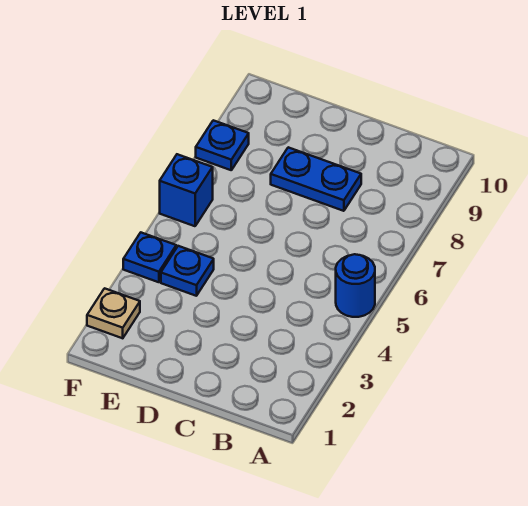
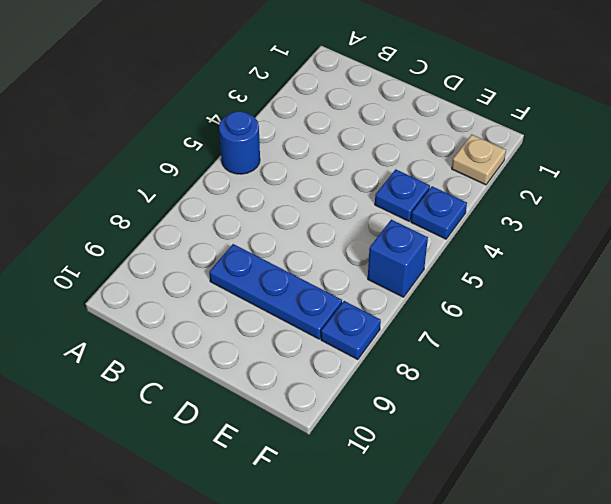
blue plate C8:D8 level 1 -> blue plate C8:E8 level 1

